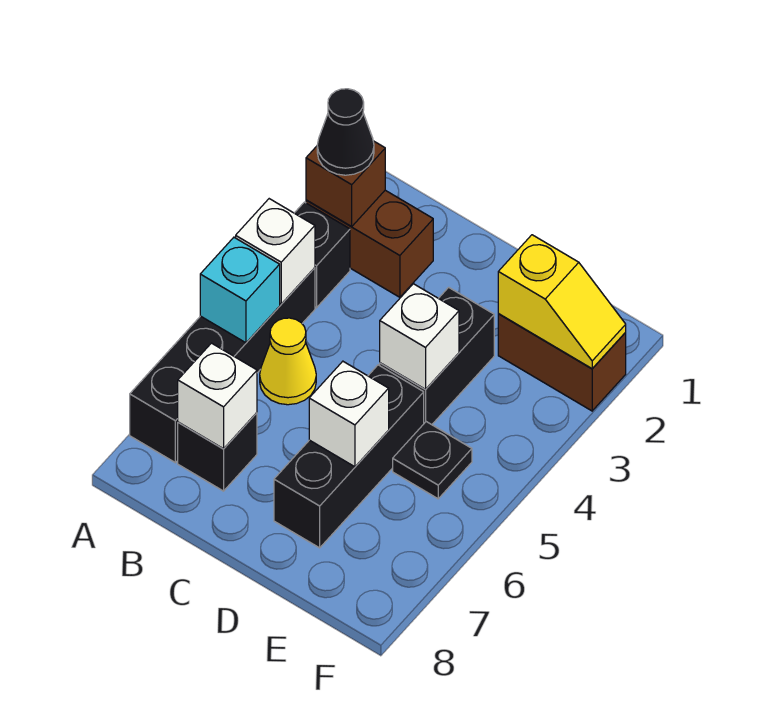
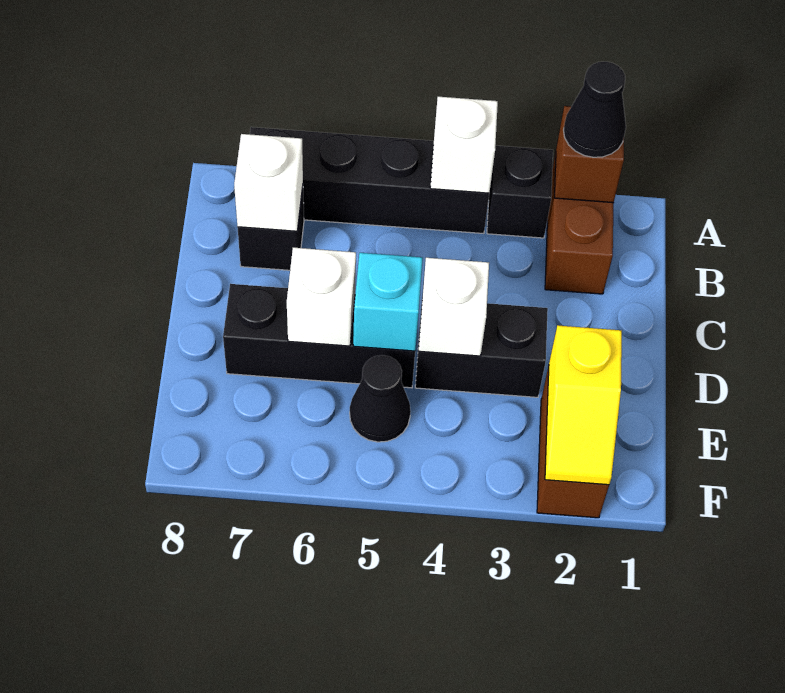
cyan brick A5 level 2 -> cyan brick D5 level 2
yellow cone B5 level 1 -> none
black plate E5 level 1 -> black cone E5 level 1

